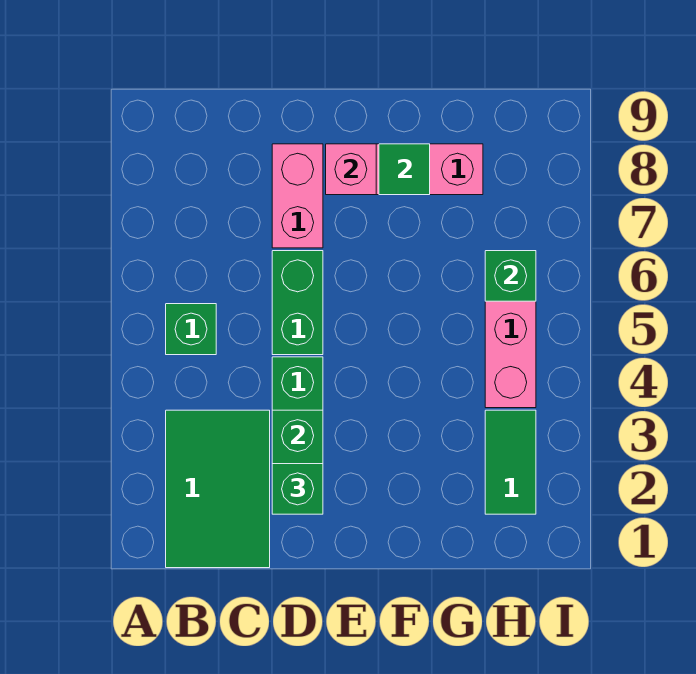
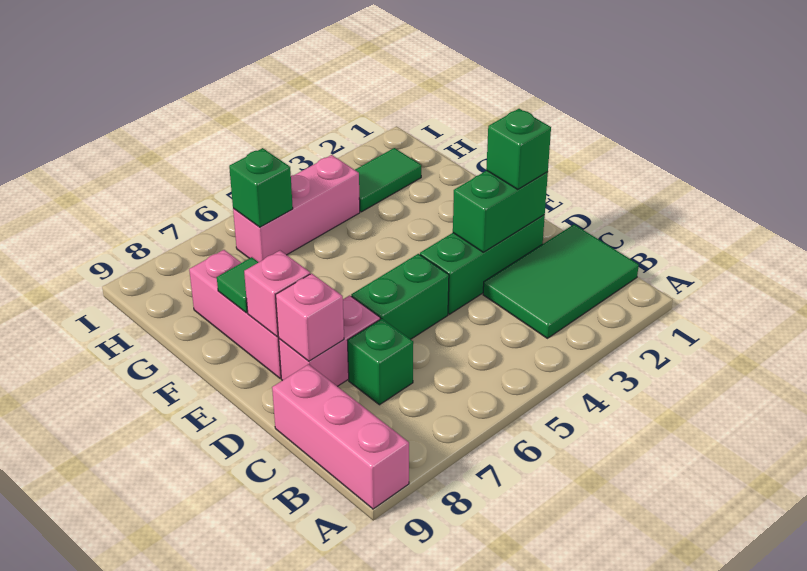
none -> pink brick A9:C9 level 1
green brick B5 level 1 -> green brick C7 level 1
none -> pink brick D8 level 2

